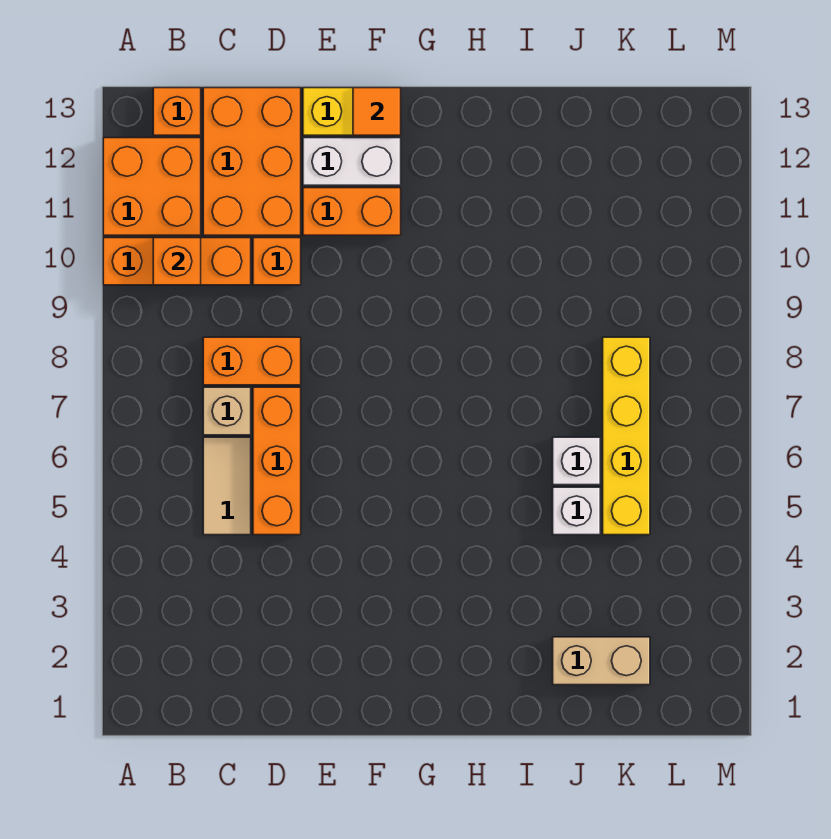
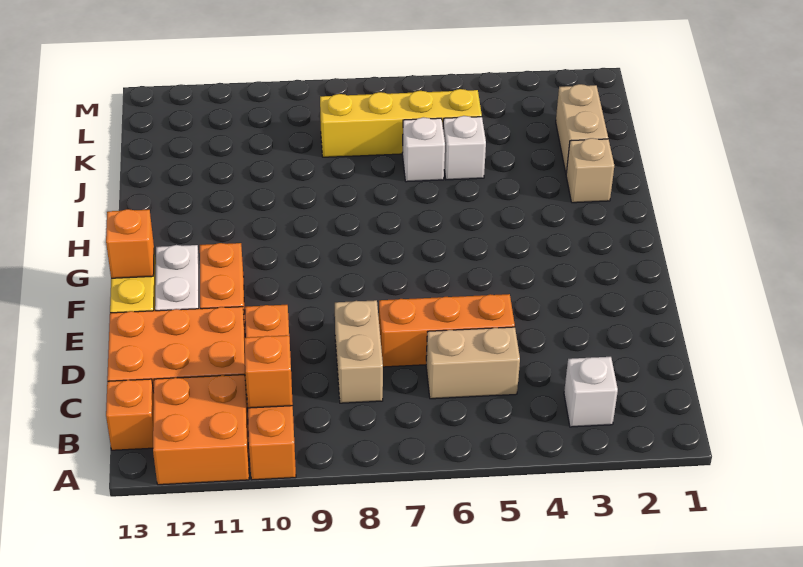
none -> white brick B3 level 1
tan tile C5:C6 level 1 -> tan brick C5:C6 level 1
tan brick C7 level 1 -> tan brick I2 level 1
orange brick C8:D8 level 1 -> tan brick C8:D8 level 1
orange tile F13 level 2 -> orange brick F13 level 2

